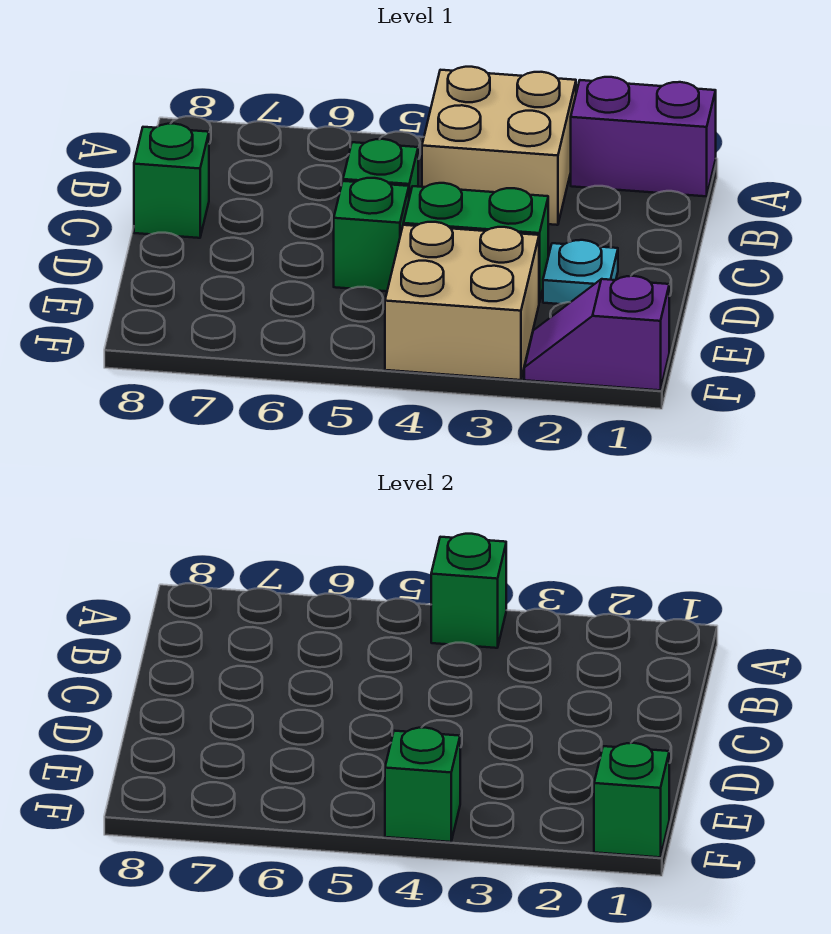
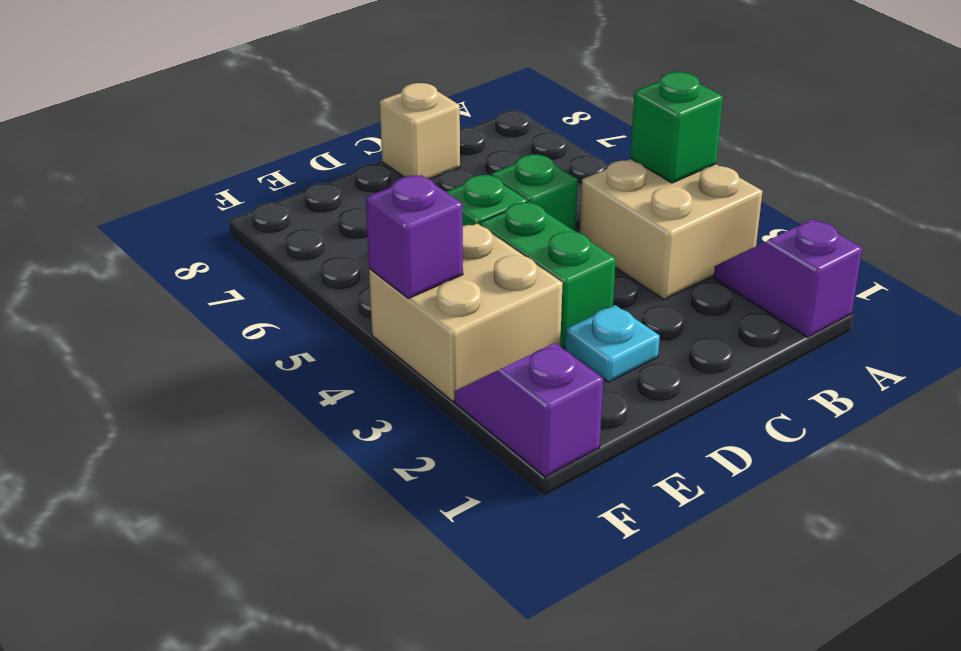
purple brick A1:A2 level 1 -> purple slope A1:A2 level 1 top 1
green brick C8 level 1 -> tan brick C8 level 1
green brick F1 level 2 -> none
green brick F4 level 2 -> purple brick F4 level 2

